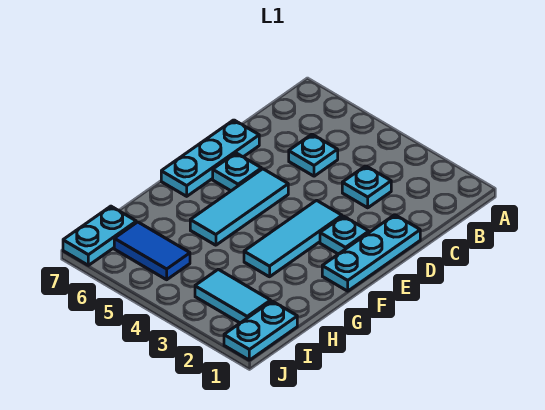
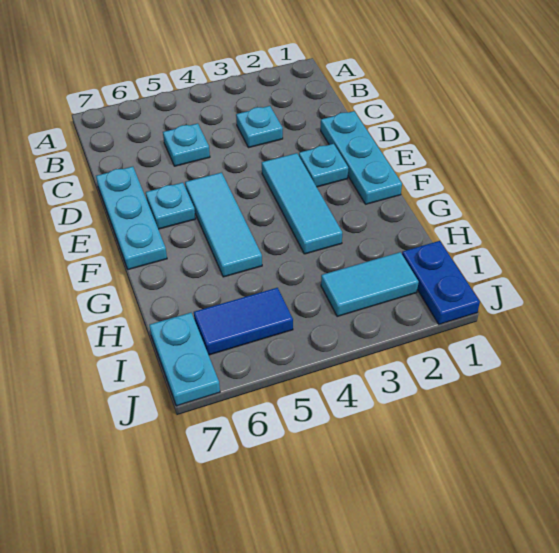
cyan plate I1:J1 level 1 -> blue plate I1:J1 level 1

